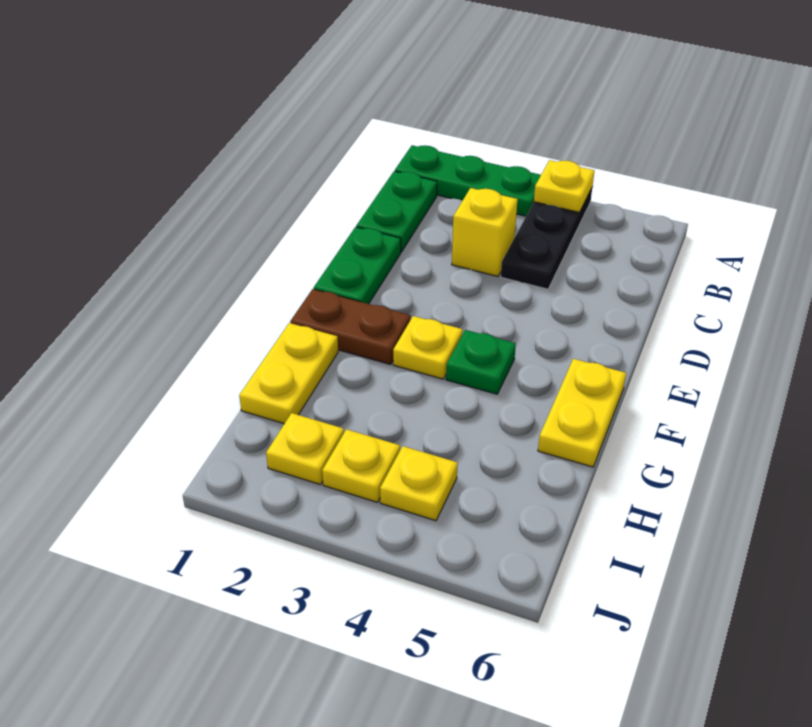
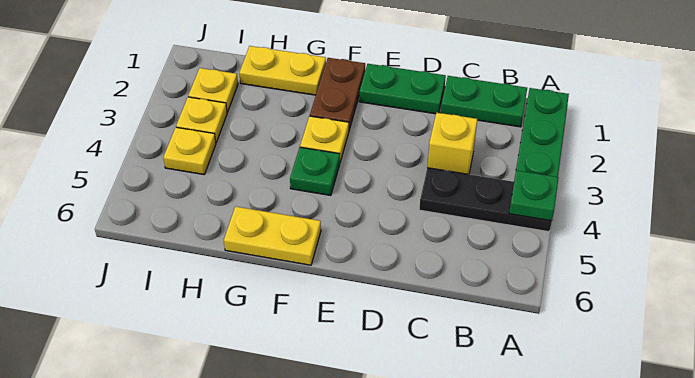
yellow plate A4 level 2 -> green plate A4 level 2

